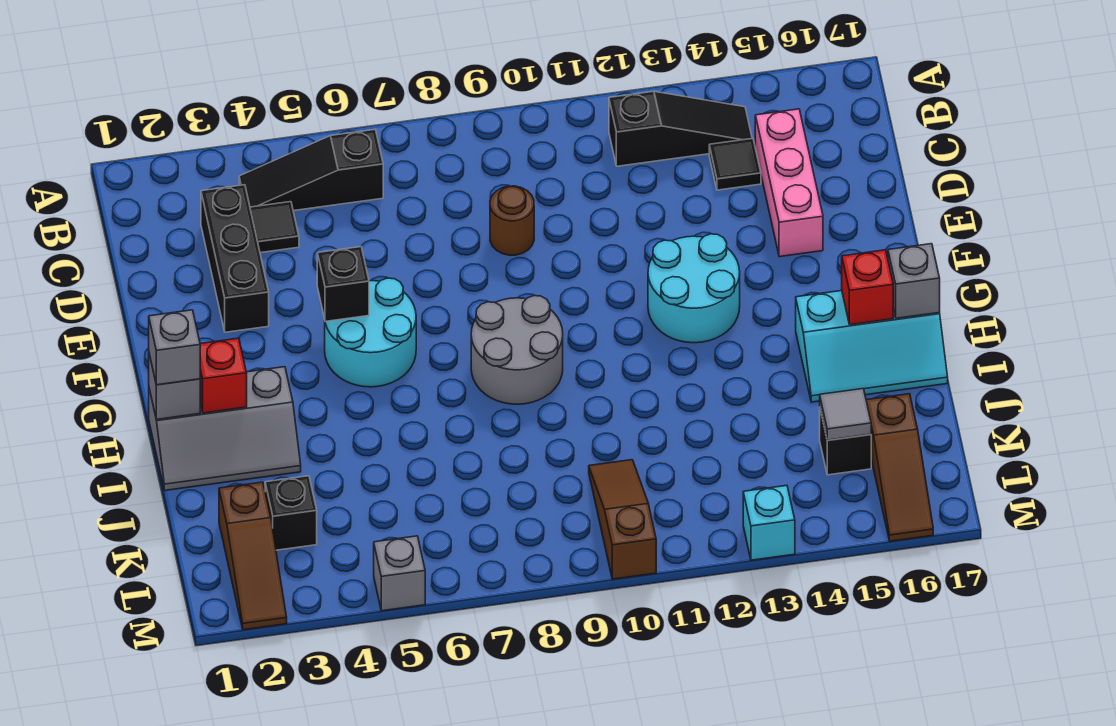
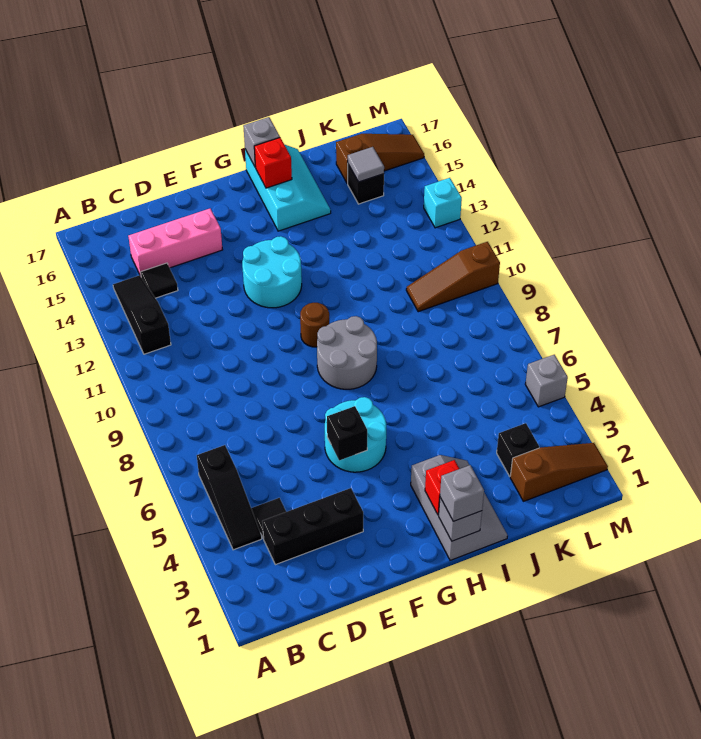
brown round brick D9 level 1 -> brown round brick G10 level 1

